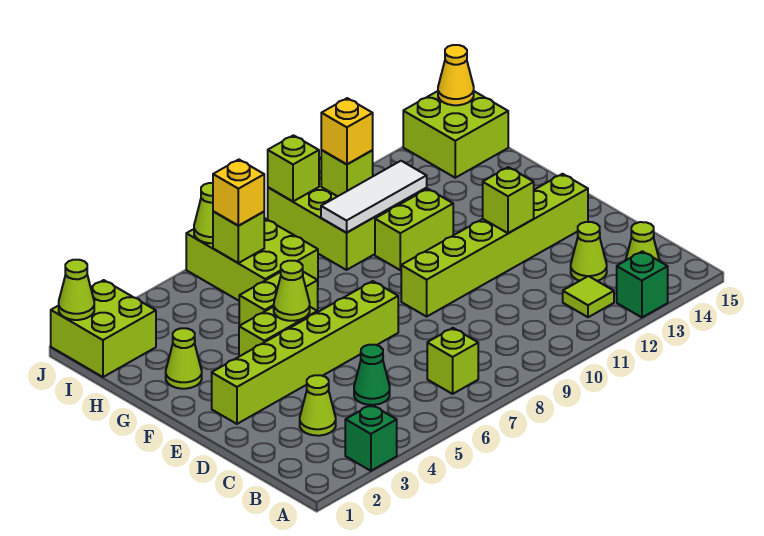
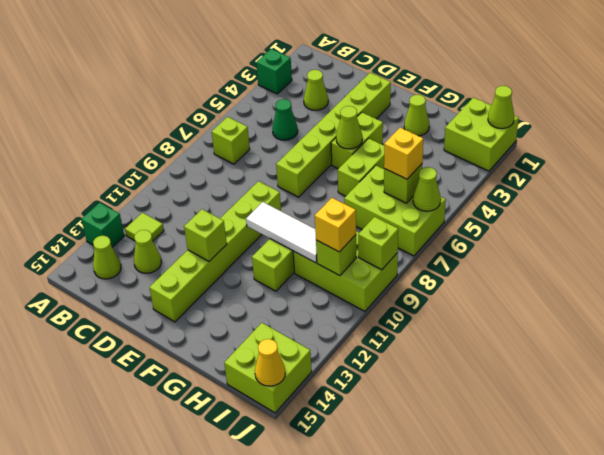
white tile H9:H11 level 2 -> white tile F10:H10 level 2

